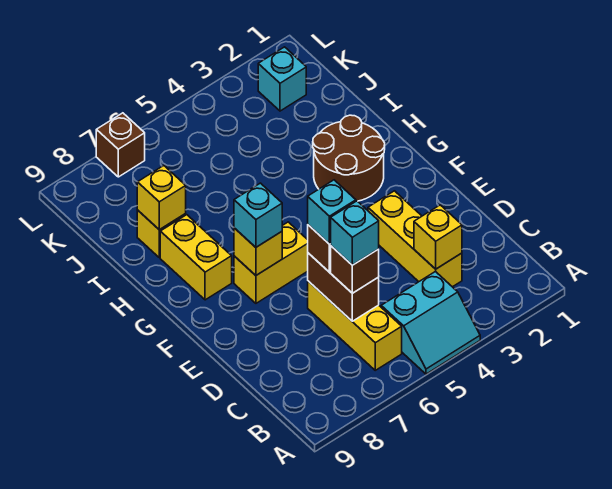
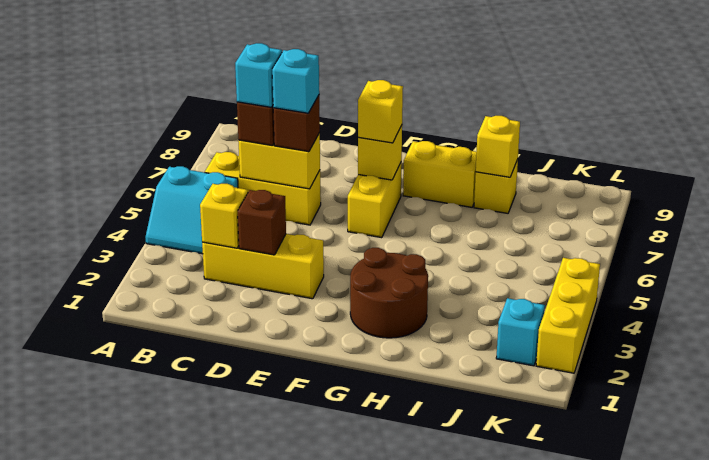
cyan slope A4:B5 level 1 top B -> cyan slope A4:B5 level 1 top 5
brown brick C6:D6 level 2 -> yellow brick C6:D6 level 2
cyan brick F7 level 3 -> yellow brick F7 level 3
none -> yellow brick L2:L4 level 1
brown brick L7 level 1 -> brown brick D3 level 2

